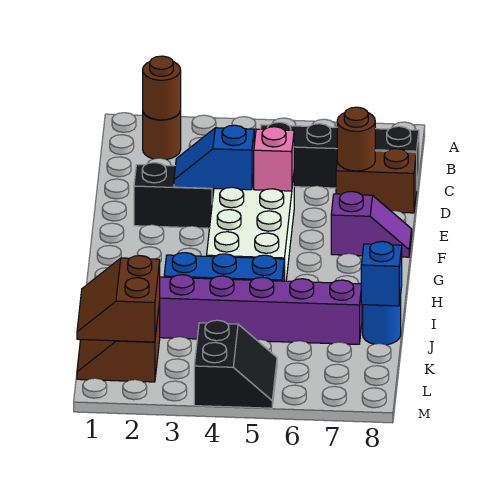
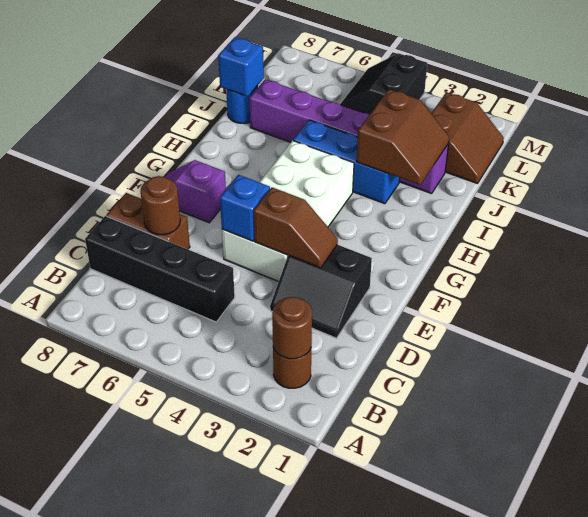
blue slope E3:E4 level 2 top 4 -> brown slope E3:E4 level 2 top 4
pink brick E5 level 2 -> blue brick E5 level 2
brown slope K1:L2 level 2 top 2 -> brown slope I2:J3 level 2 top 3

